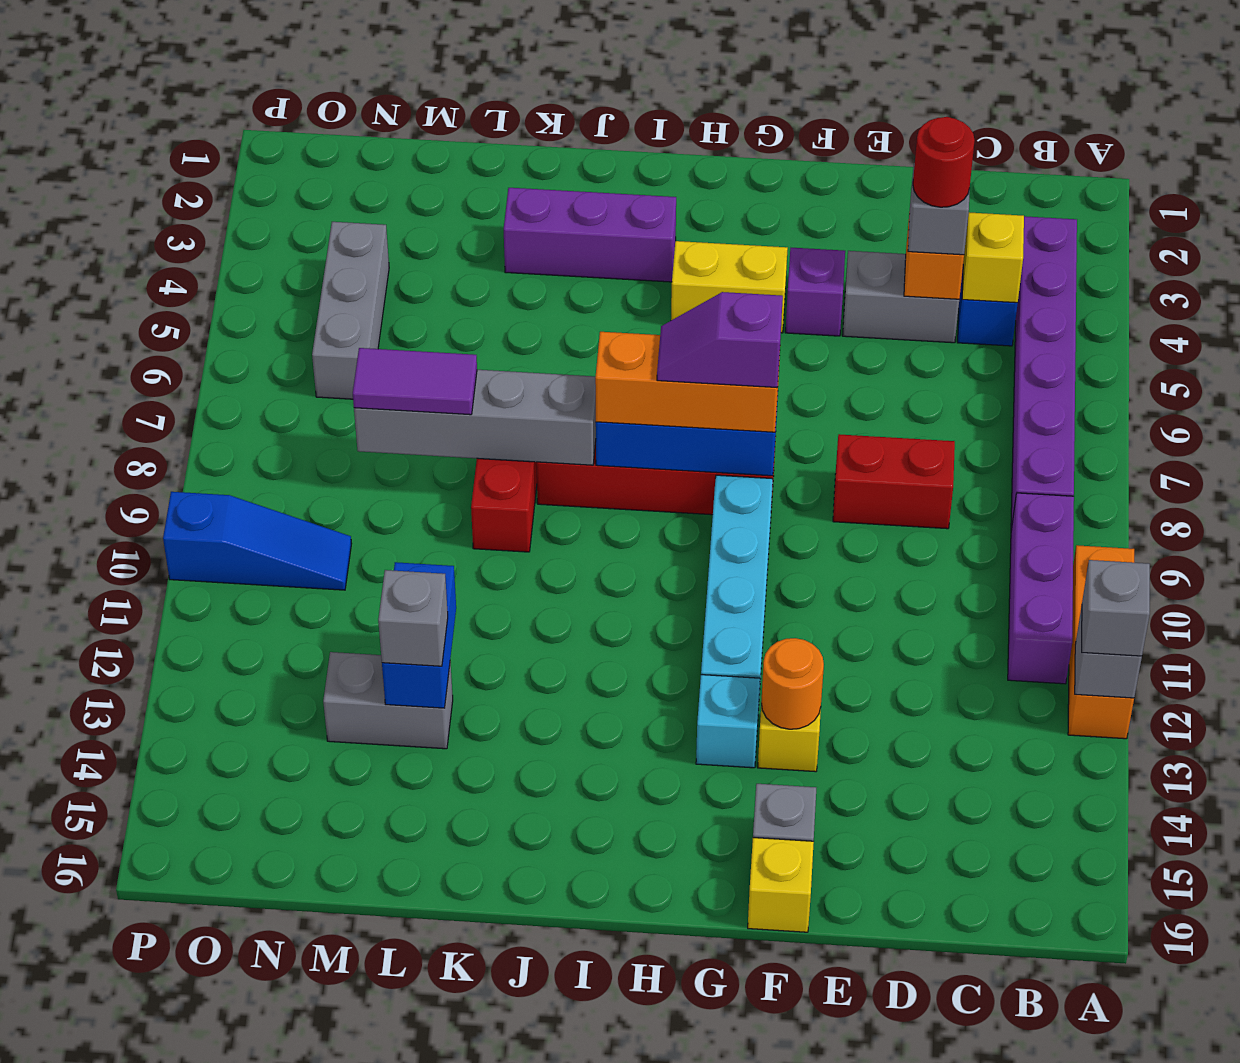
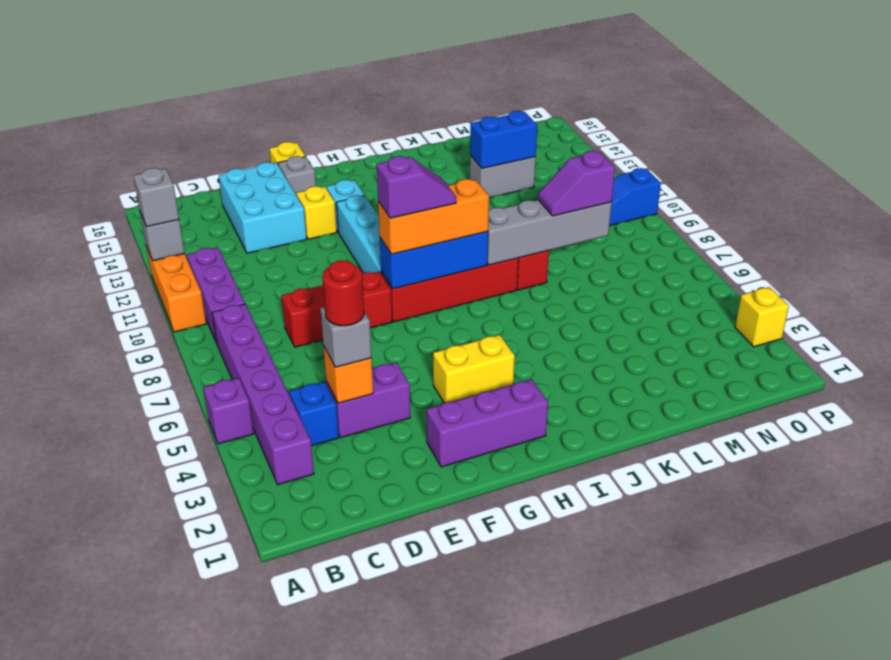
yellow brick C4 level 2 -> yellow brick P3 level 1
grey brick D4:E4 level 1 -> purple brick D4:E4 level 1
red brick D8:E8 level 1 -> red brick D8:F8 level 1
none -> cyan brick D13:E15 level 1
purple brick F4 level 1 -> purple brick A5 level 1
orange round brick F13 level 2 -> none
purple brick I3:K3 level 1 -> purple brick F2:H2 level 1
purple tile L8:M8 level 3 -> purple slope L8:M8 level 3 top M
blue brick L12:L13 level 2 -> blue brick L13:M13 level 2
grey brick L13 level 3 -> none
grey brick N4:N6 level 1 -> none

